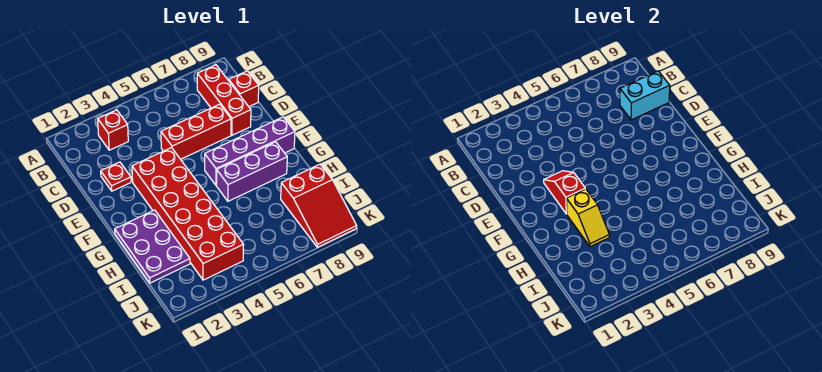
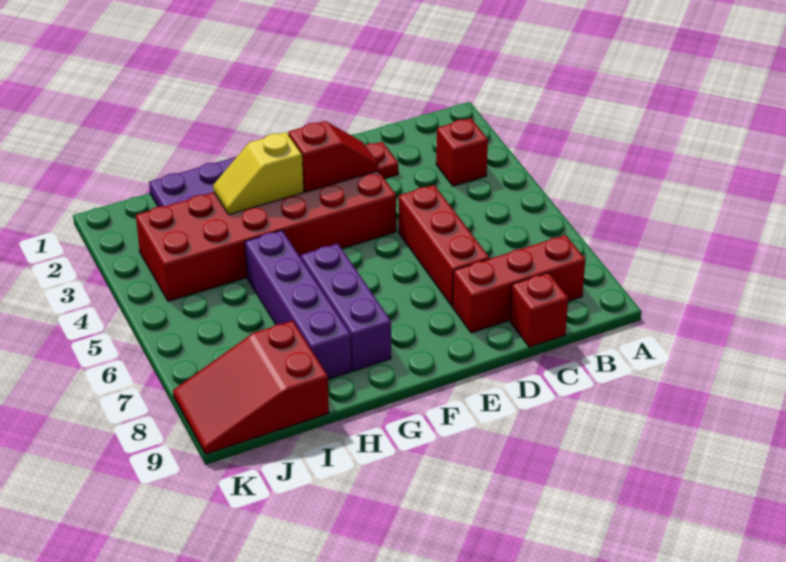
cyan brick C8:C9 level 2 -> none
purple brick F6:F9 level 1 -> purple brick H5:H8 level 1

